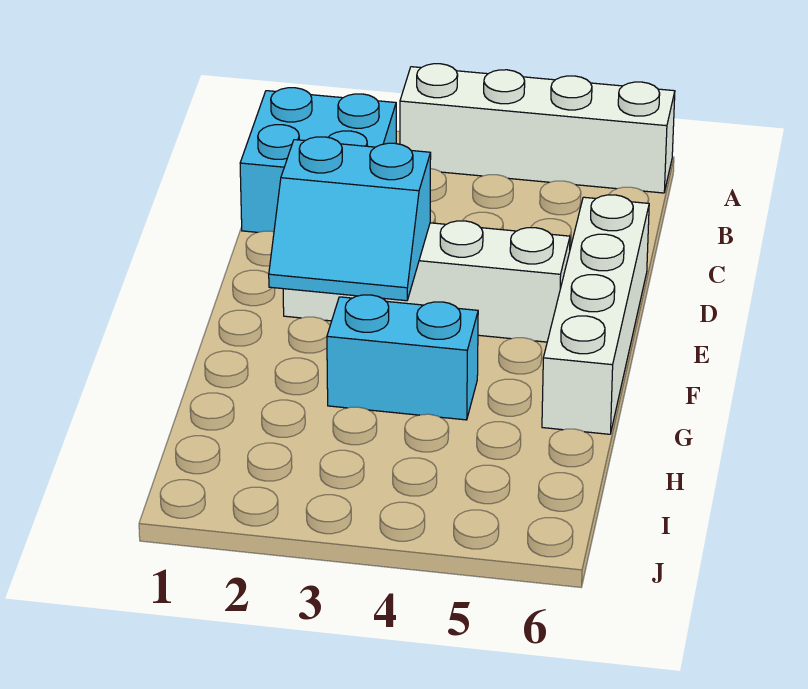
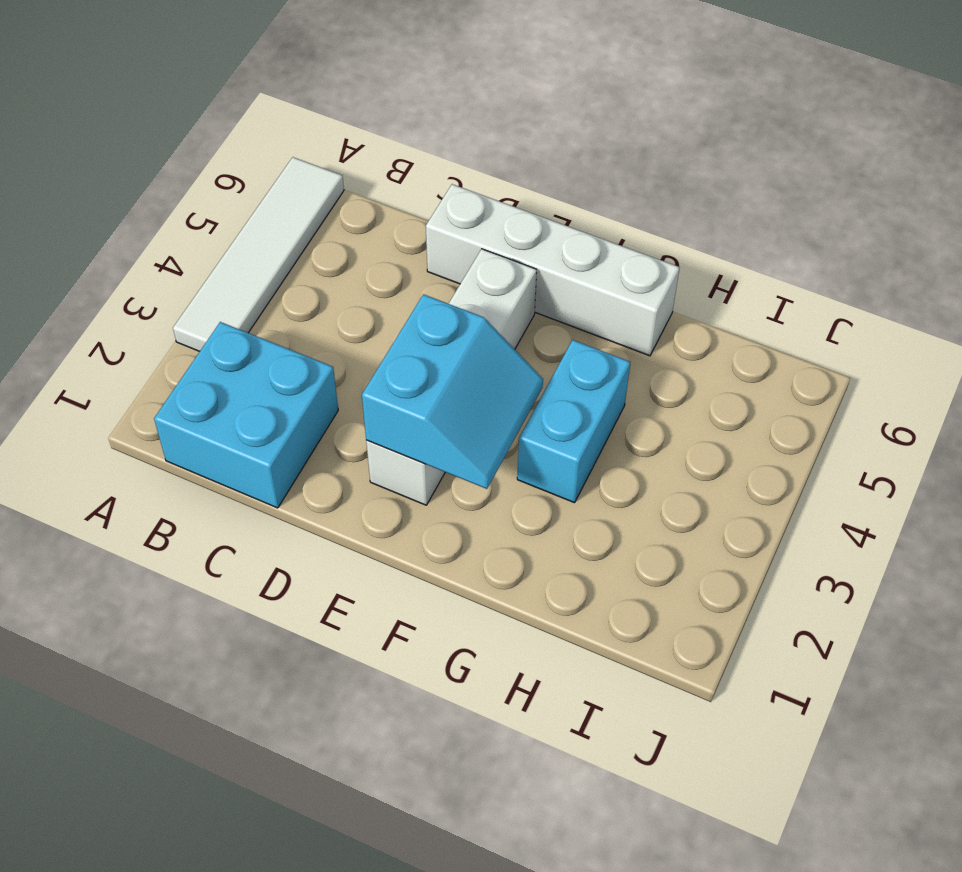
white brick A3:A6 level 1 -> white tile A3:A6 level 1

